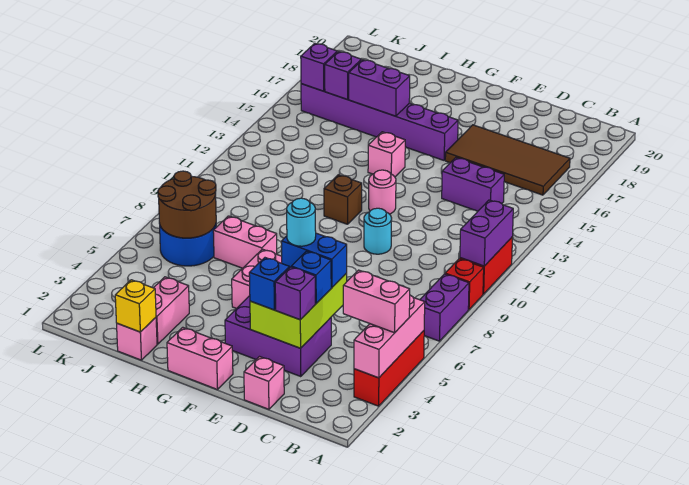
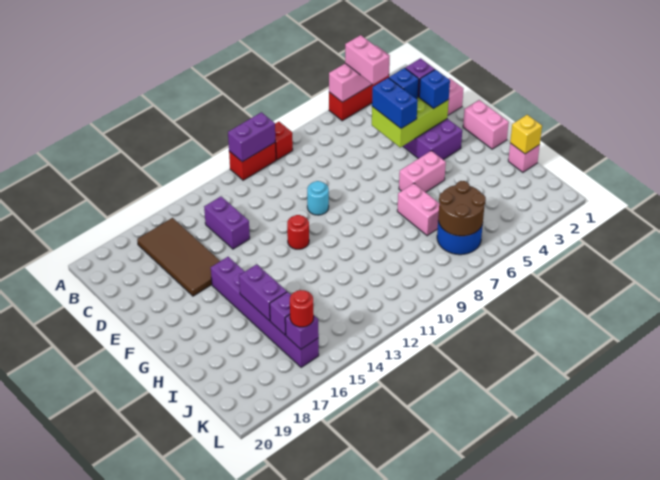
purple brick A7:A8 level 1 -> none
cyan round brick E5 level 4 -> none
pink round brick F12 level 1 -> red round brick F12 level 1
brown brick G11 level 1 -> none
pink brick G14 level 1 -> none
pink brick I2:I3 level 1 -> none
none -> red round brick K16 level 3

